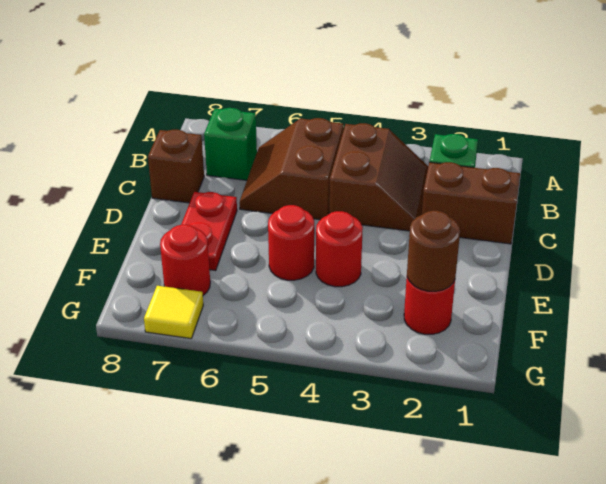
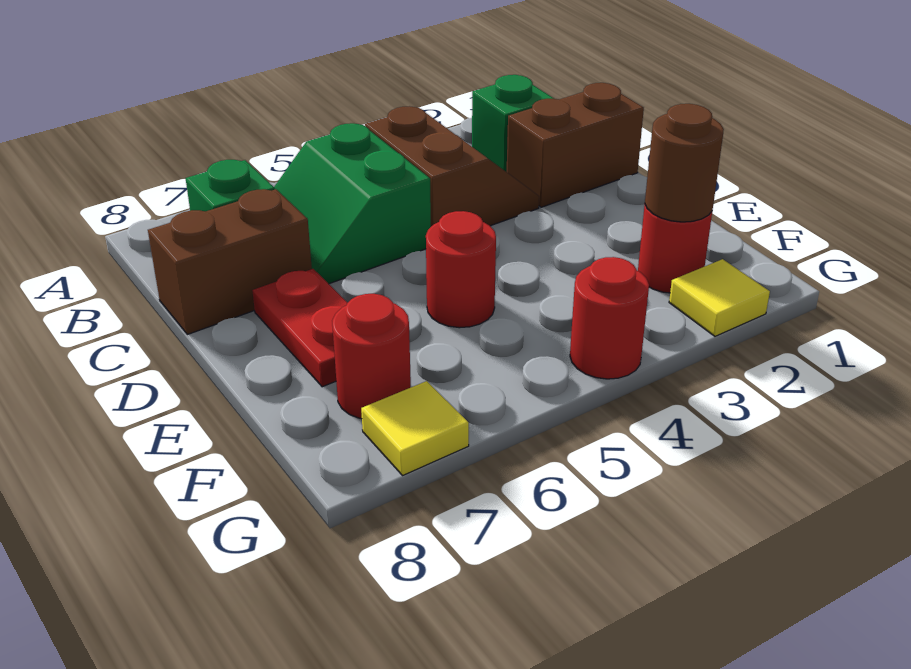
brown slope B5:C6 level 1 top 5 -> green slope B5:C6 level 1 top 5
brown brick C8 level 1 -> brown brick C7:C8 level 1
red round brick E4 level 1 -> red round brick G4 level 1
none -> yellow tile G2 level 1

